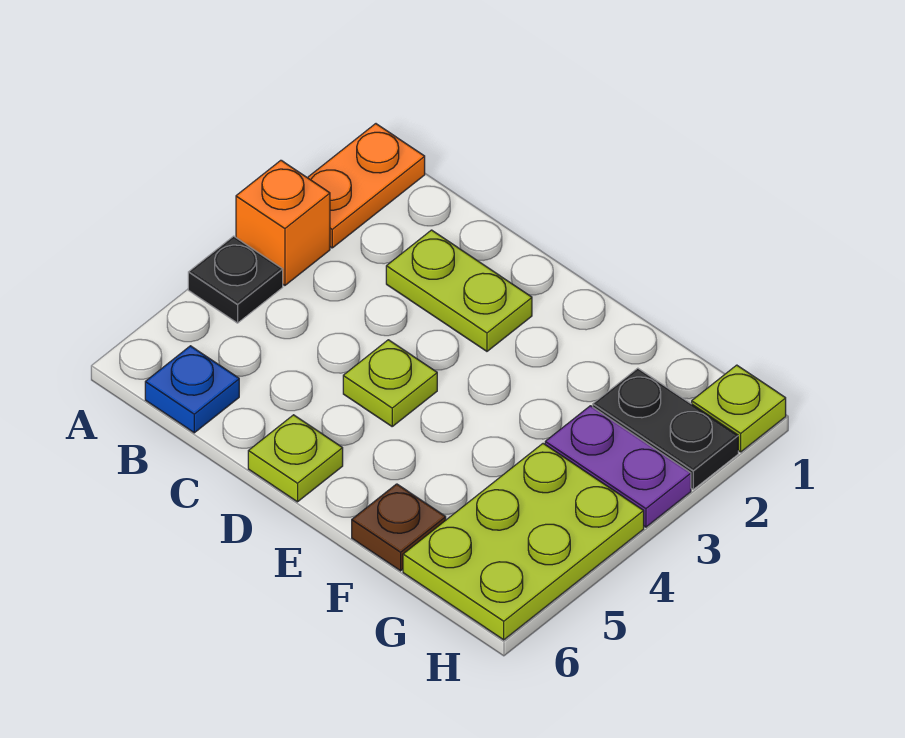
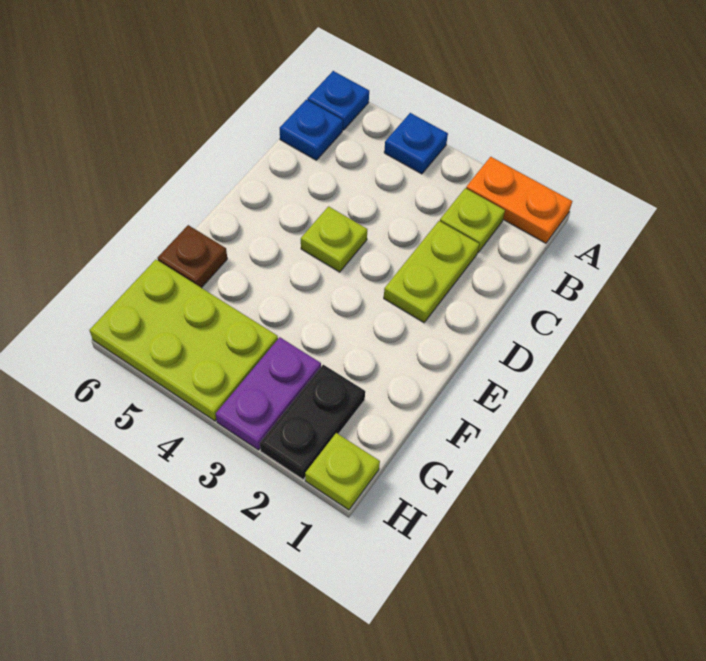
orange brick A3 level 1 -> none
black plate A4 level 1 -> blue plate A4 level 1
none -> blue plate A6 level 1
lime plate D6 level 1 -> lime plate B2 level 1

